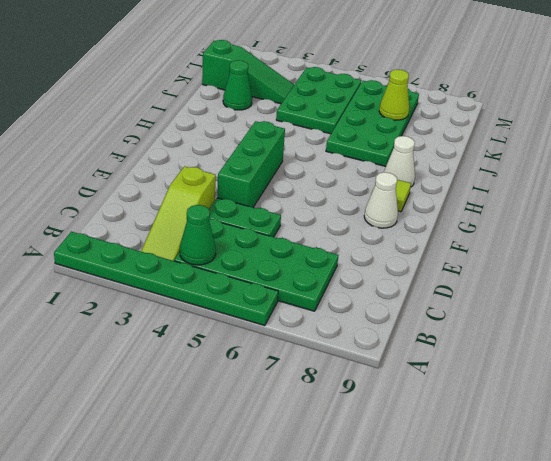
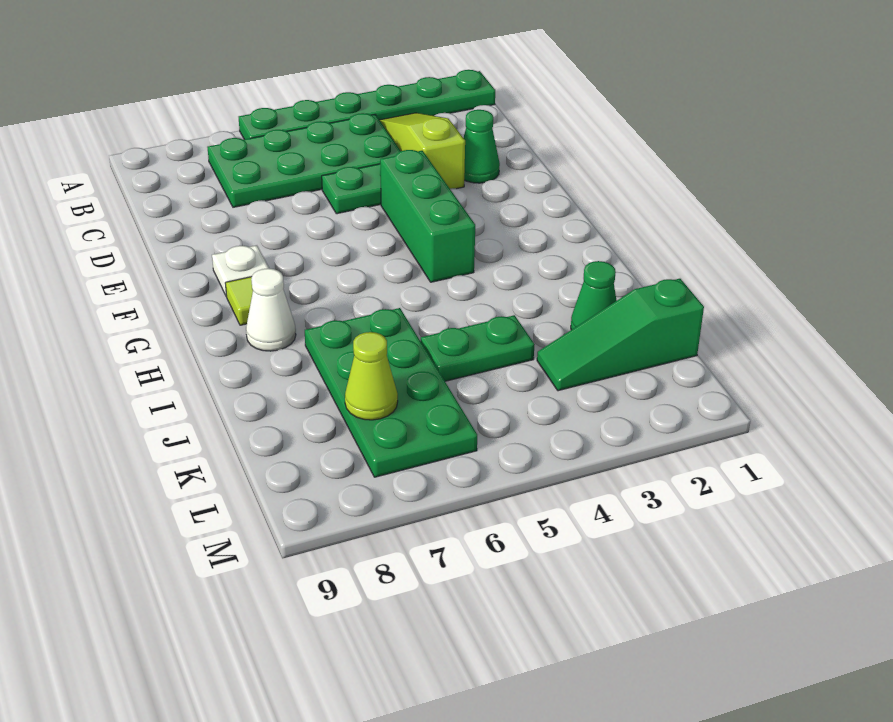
green cone B4 level 2 -> green cone D2 level 1
white cone F8 level 1 -> white plate F8 level 1
green plate J4:L5 level 1 -> green plate J4:J5 level 1

